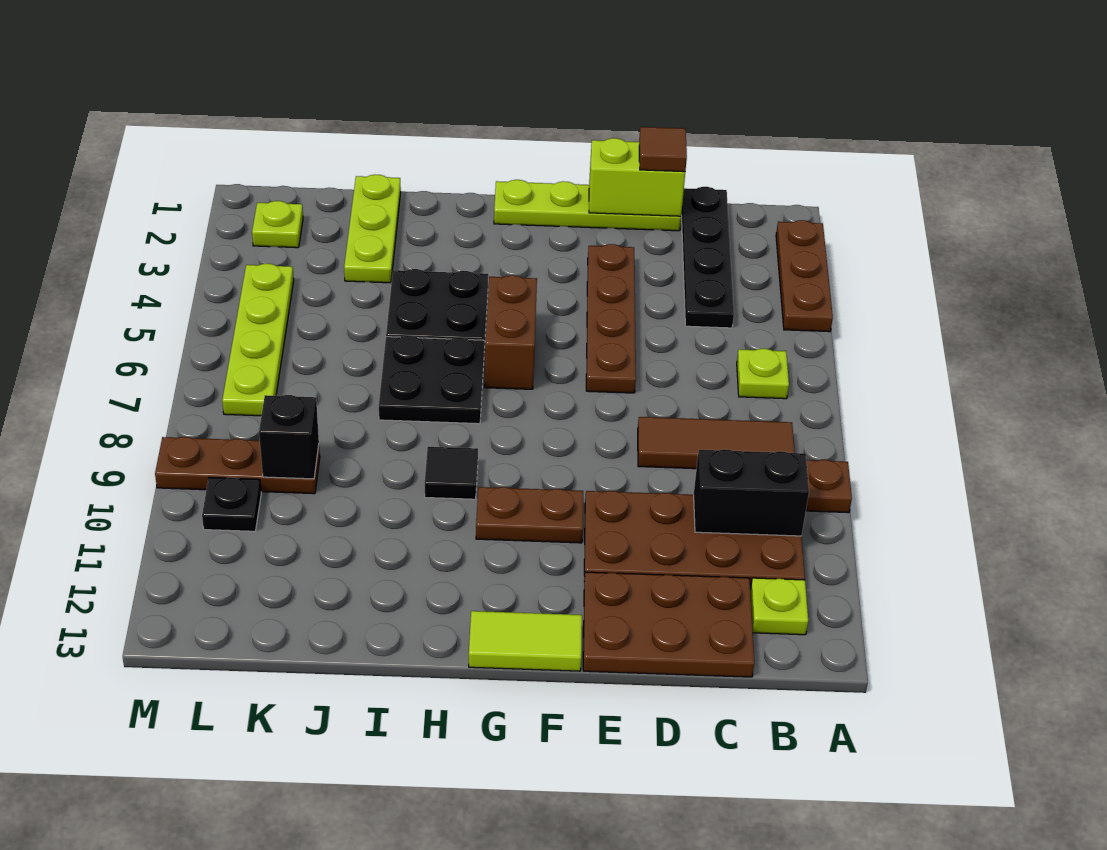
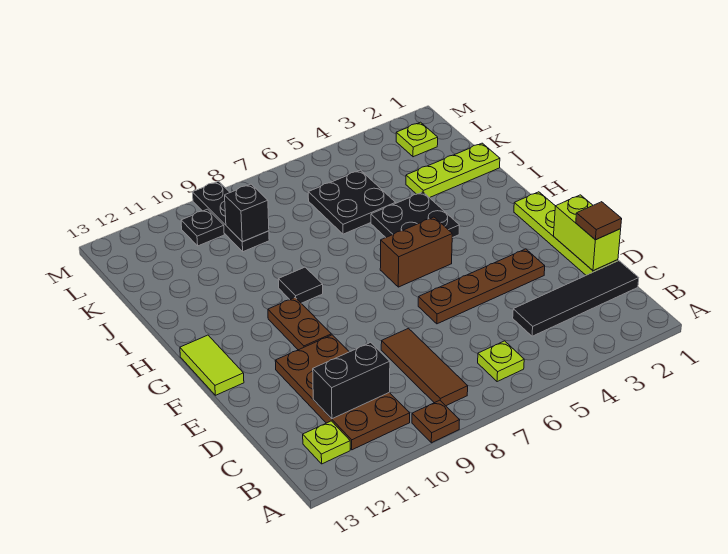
brown plate A2:A4 level 1 -> none
black brick B10:C10 level 2 -> black brick C10:C11 level 2
black plate C1:C4 level 1 -> black tile C1:C4 level 1
brown plate C12:E13 level 1 -> none
black plate H6:I7 level 1 -> black plate J5:K6 level 1
brown plate K9:M9 level 1 -> black plate K9:M9 level 1
lime plate L4:L7 level 1 -> none

